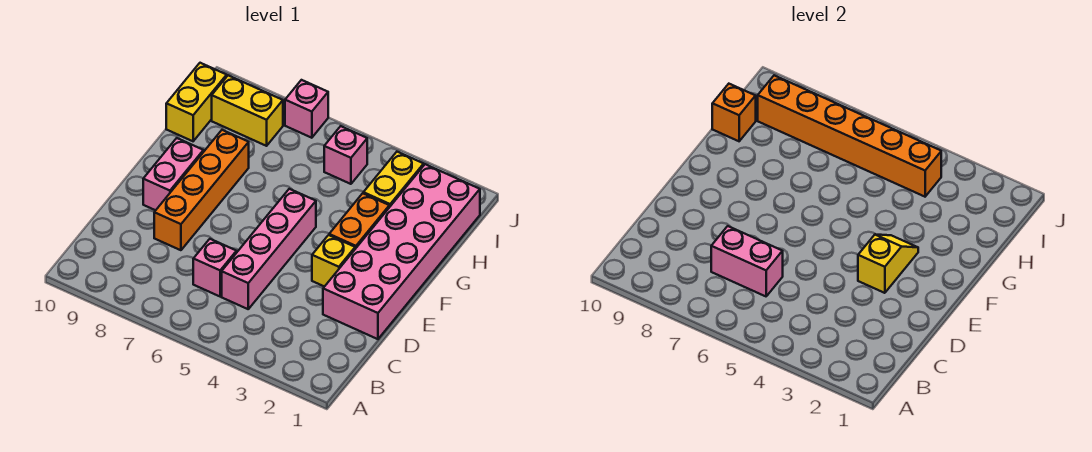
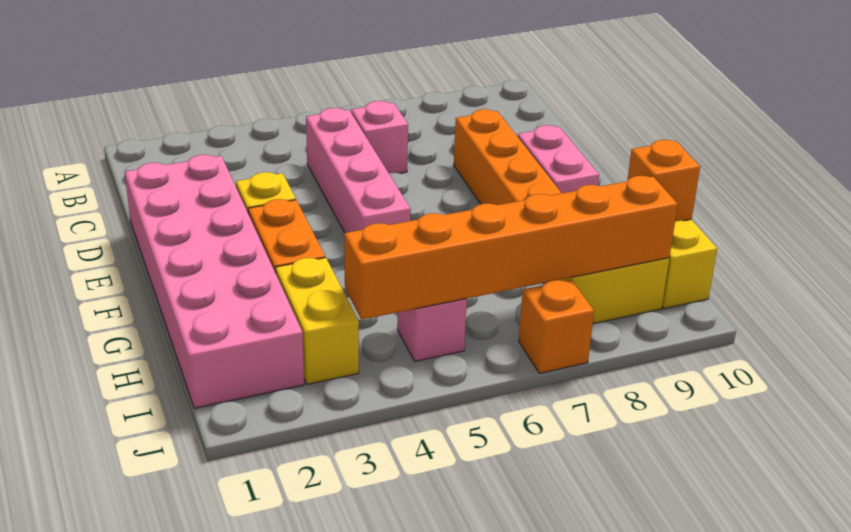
pink brick C6:C7 level 2 -> none
yellow slope E3:F3 level 2 top E -> none
pink brick J7 level 1 -> orange brick J7 level 1

